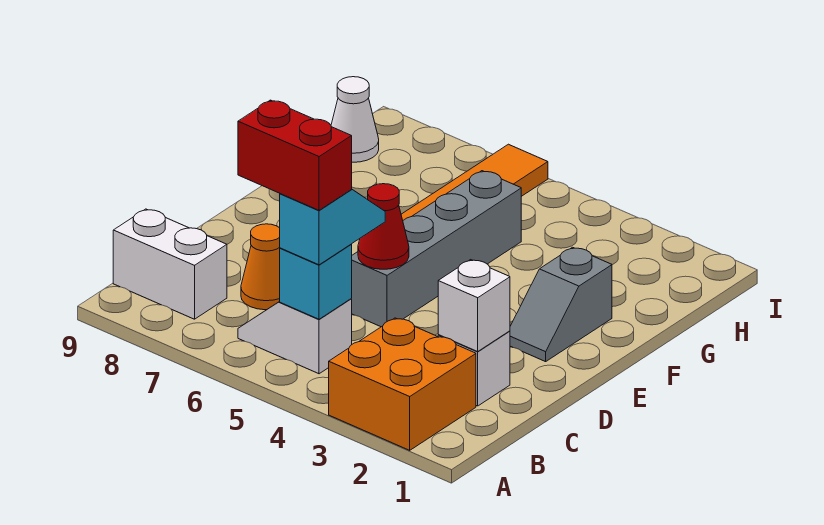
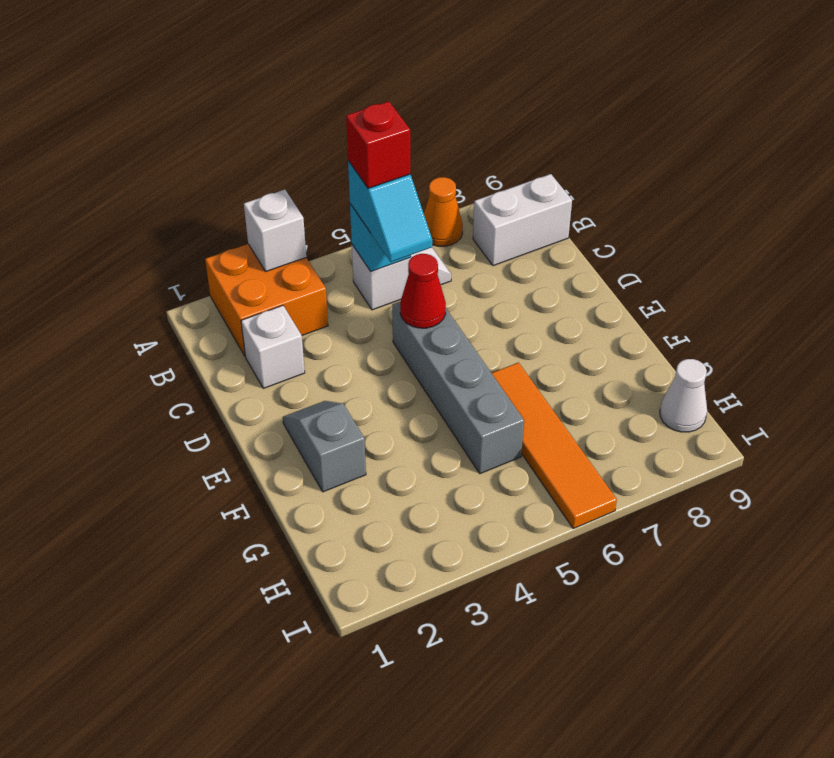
red brick B5:B6 level 4 -> red brick B5 level 4
white brick C2 level 2 -> white brick A3 level 2
orange cone C7 level 1 -> orange cone A7 level 1

